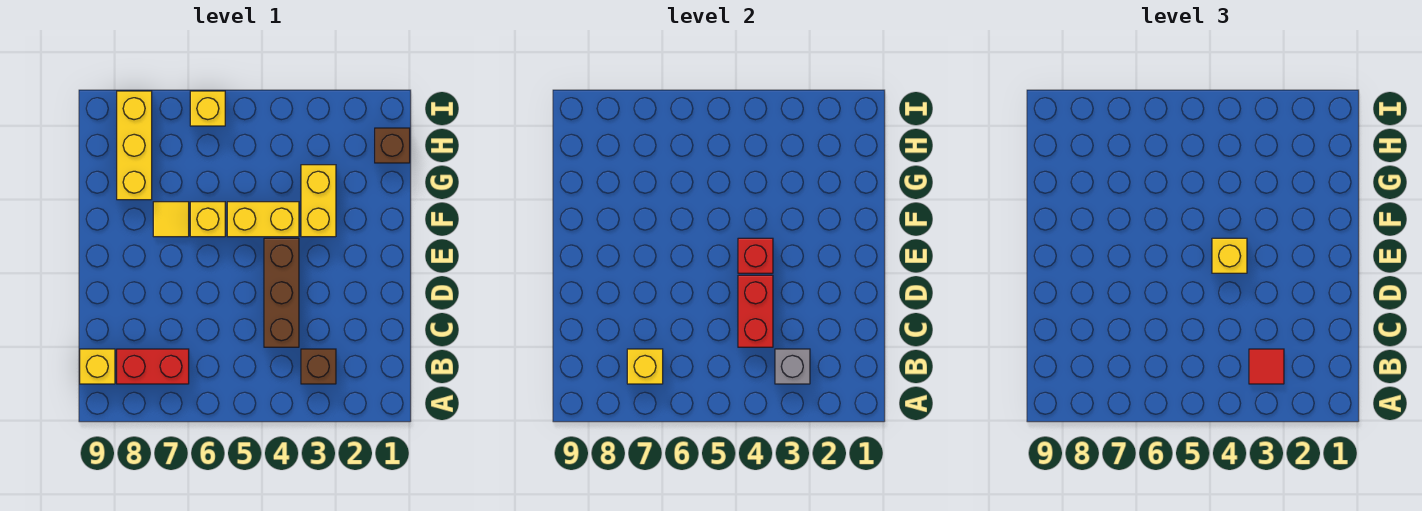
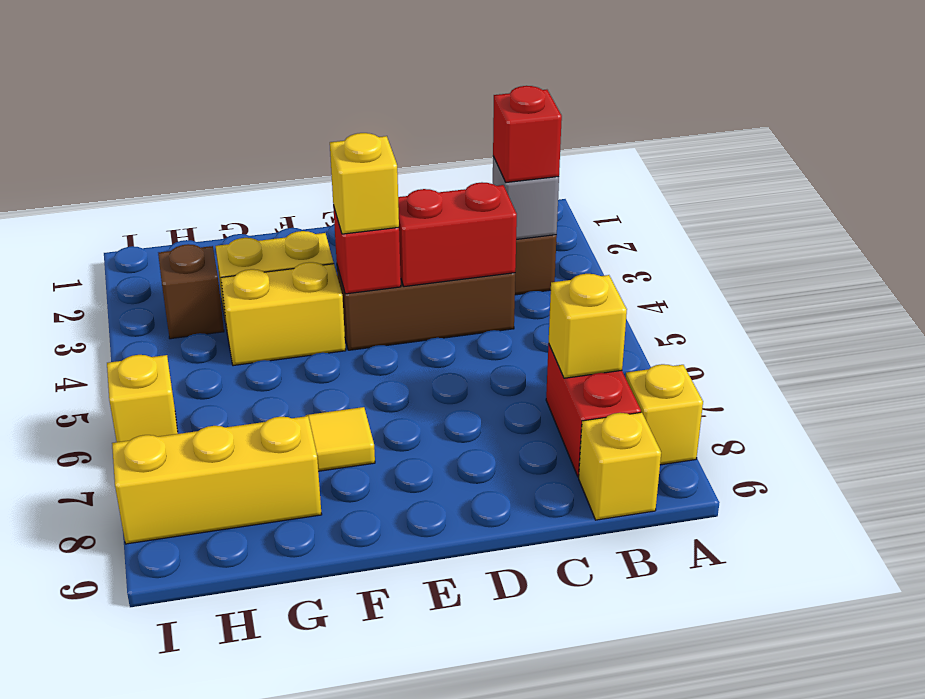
red tile B3 level 3 -> red brick B3 level 3
yellow brick F4:F5 level 1 -> yellow brick F4:G4 level 1
yellow brick F6 level 1 -> yellow brick A8 level 1
brown brick H1 level 1 -> brown brick H3 level 1

